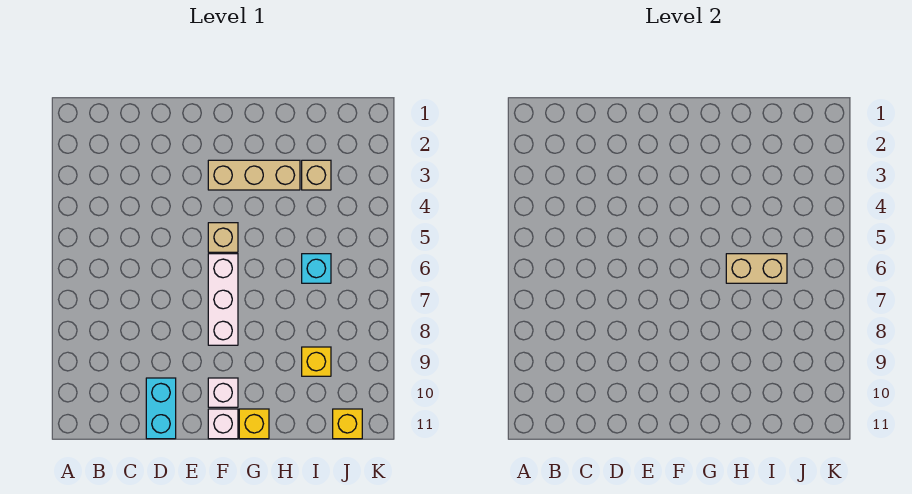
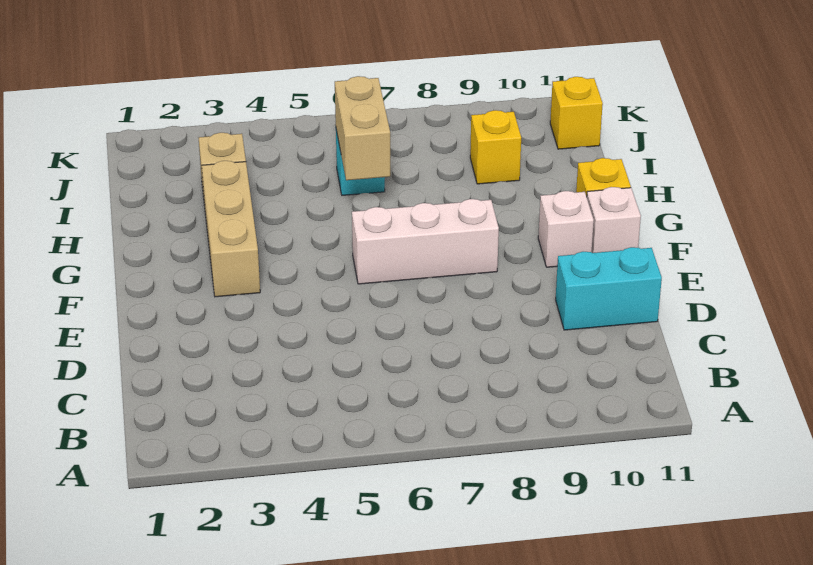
tan brick F5 level 1 -> none

